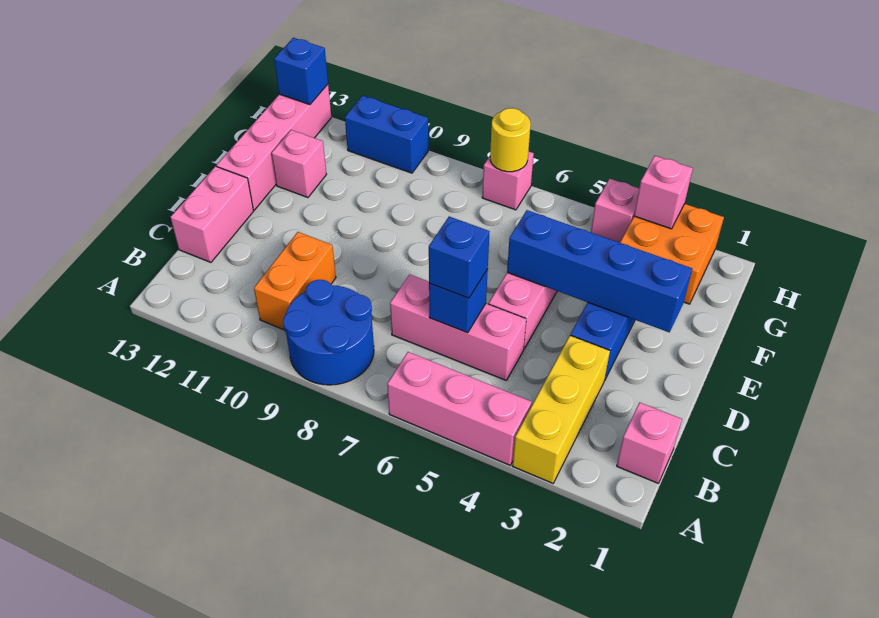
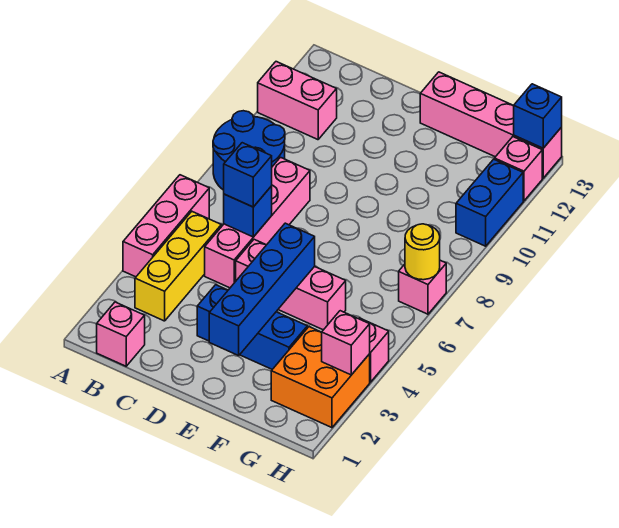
yellow brick A3:C3 level 1 -> yellow brick B3:B5 level 1
orange brick B10:C10 level 1 -> none
pink brick C5:C7 level 1 -> pink brick C5:C8 level 1
pink brick C13:D13 level 1 -> pink brick A11:B11 level 1
pink brick F12 level 1 -> pink brick H12 level 1

